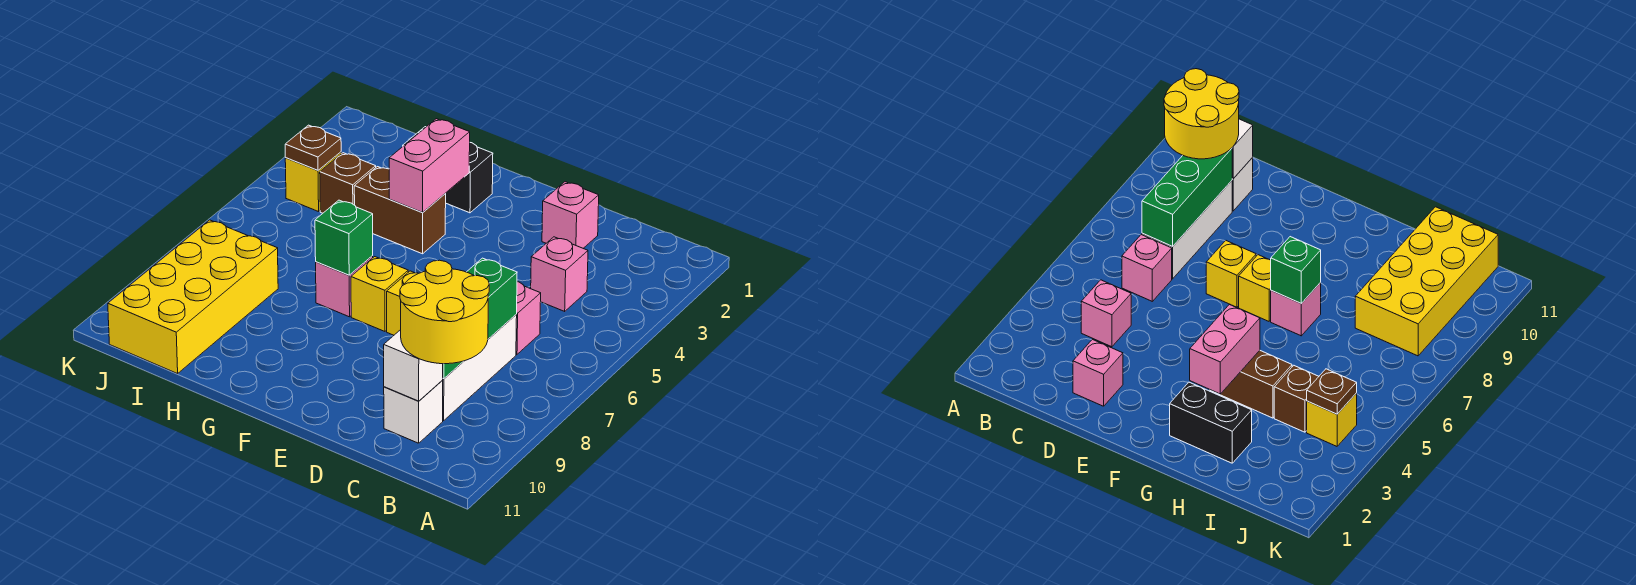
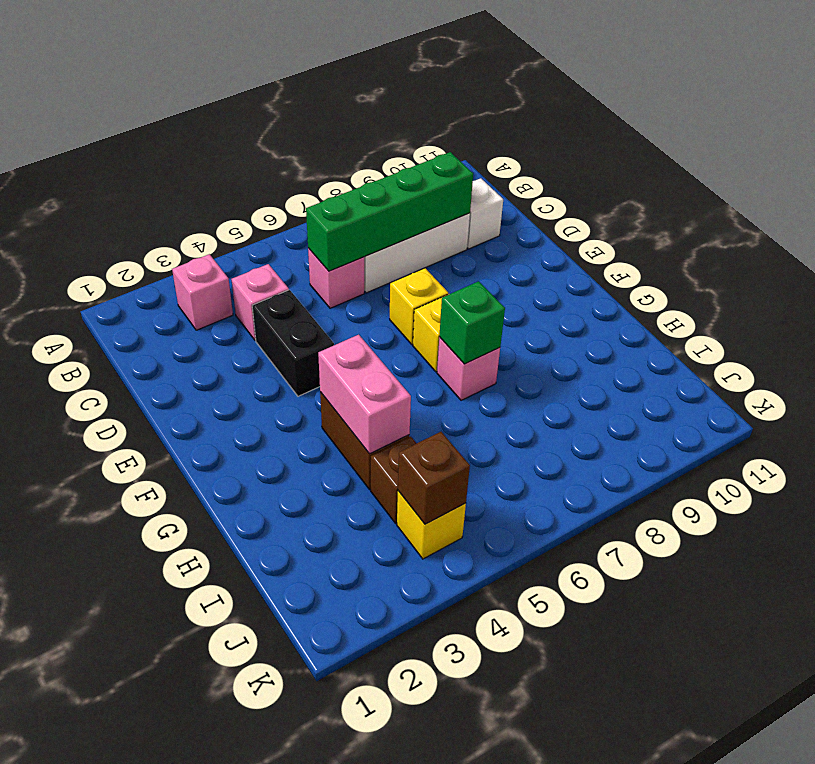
yellow round brick B9:C10 level 3 -> none
green brick C7:C9 level 2 -> green brick C6:C9 level 2
white brick C10 level 2 -> none
pink brick D2 level 1 -> pink brick B3 level 1
black brick G2:H2 level 1 -> black brick D4:E4 level 1
pink brick G3:G4 level 2 -> pink brick G4:H4 level 2
yellow brick I8:J11 level 1 -> none
brown plate J4 level 2 -> brown brick J4 level 2

